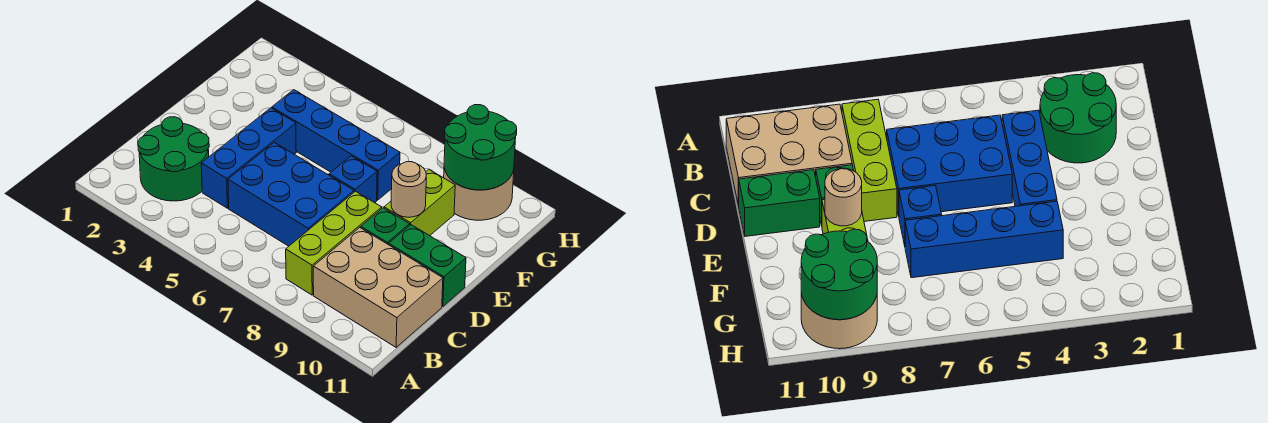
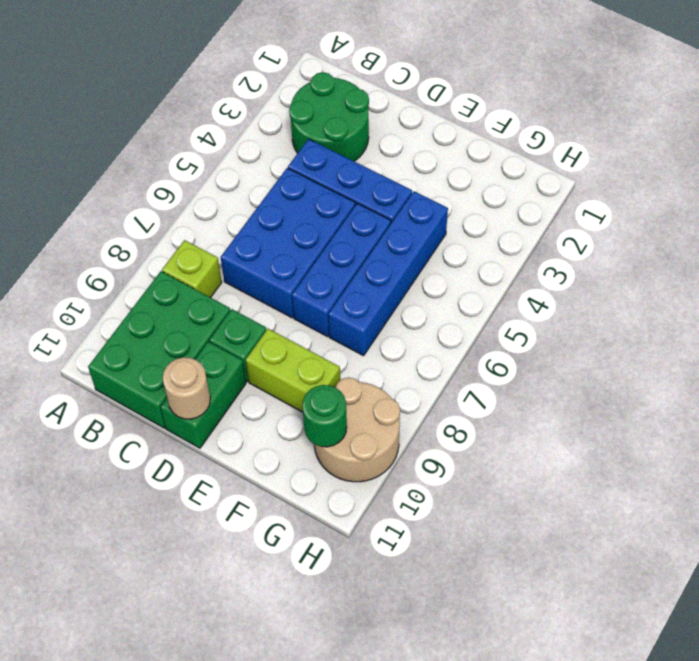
lime brick B8:D8 level 1 -> lime brick B8 level 1
tan brick B9:C11 level 1 -> green brick B9:C11 level 1
blue brick E7 level 1 -> blue brick E5:E7 level 1
tan round brick E9 level 2 -> tan round brick D11 level 2
green round brick G9:H10 level 2 -> green round brick G10 level 2

